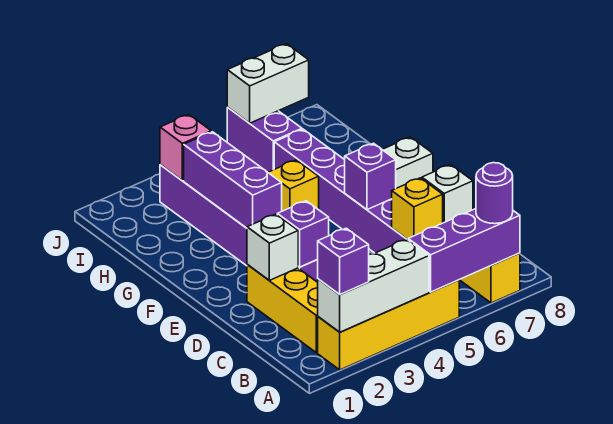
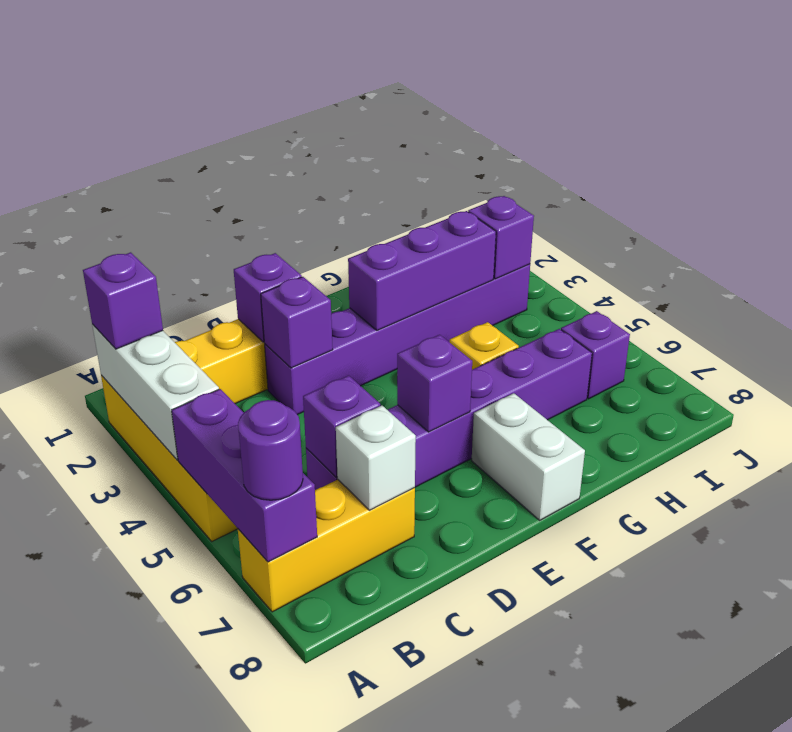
yellow brick C6 level 2 -> purple brick C6 level 2
white brick D2 level 2 -> purple brick D2 level 2
pink brick I3 level 2 -> purple brick I3 level 2
purple brick I6:J6 level 1 -> purple brick I6 level 1
white brick J6:J7 level 2 -> none

